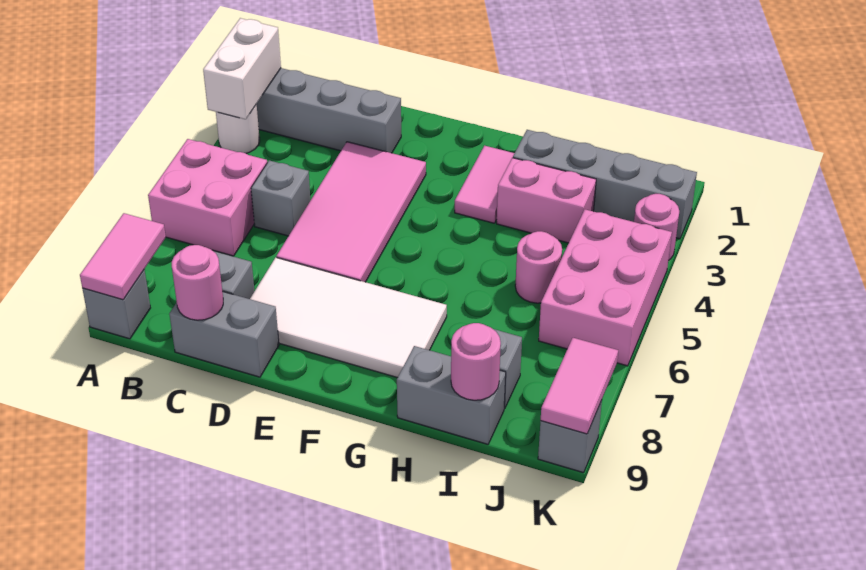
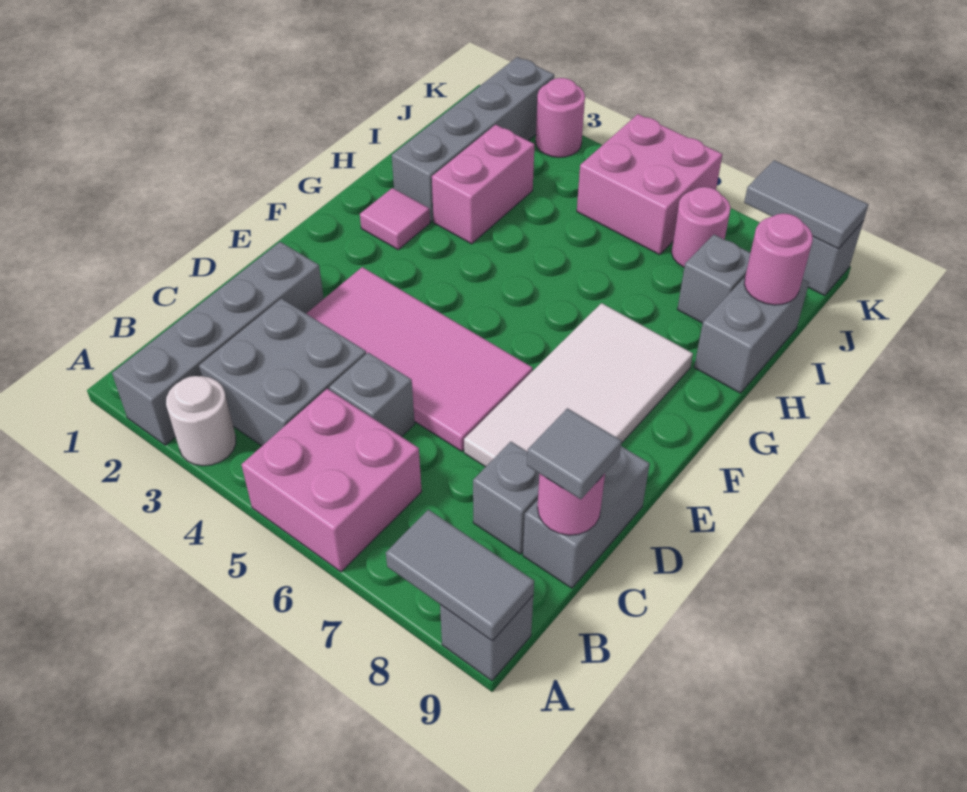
white brick A2:A3 level 2 -> none
pink tile A8:A9 level 2 -> grey tile A8:A9 level 2
none -> grey brick B3:C4 level 1
none -> grey tile C9 level 3
pink tile G2:G3 level 1 -> pink tile G2 level 1
pink round brick I5 level 1 -> pink round brick J7 level 1
pink brick J4:K6 level 1 -> pink brick J5:K6 level 1
pink tile K8:K9 level 2 -> grey tile K8:K9 level 2

